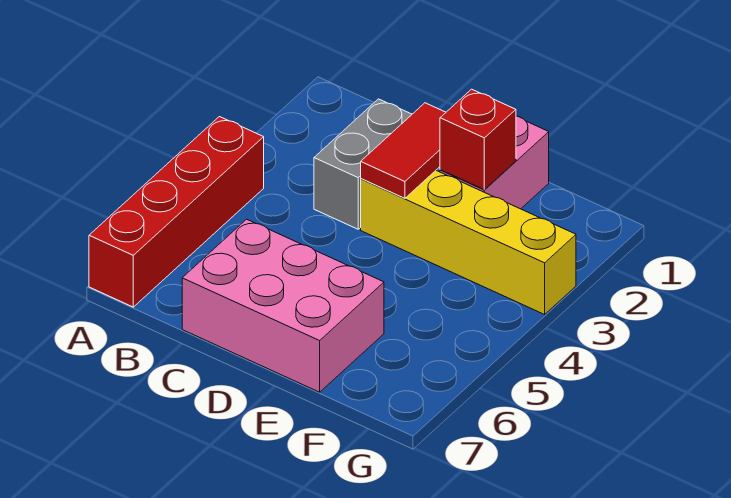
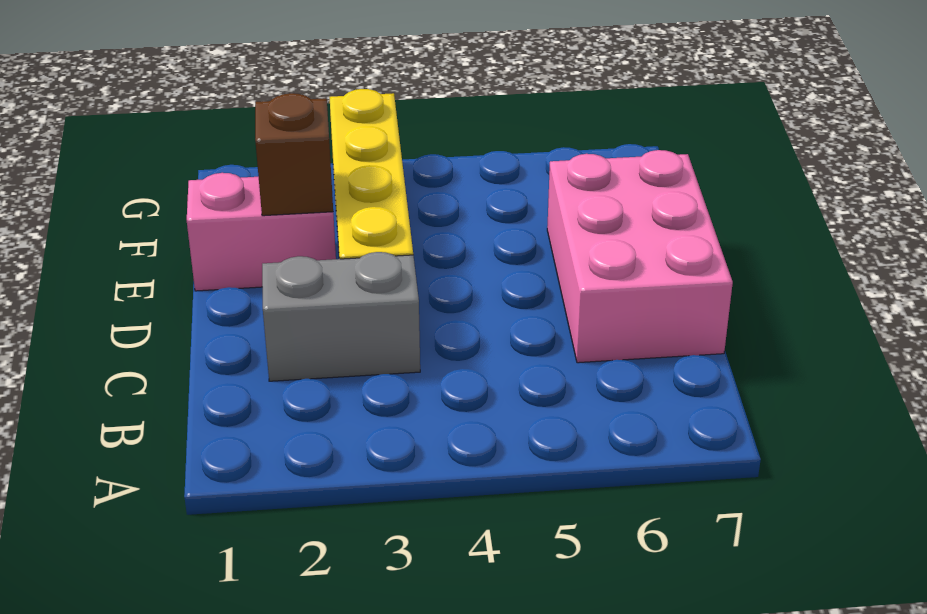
red brick A4:A7 level 1 -> none
red tile D2:D3 level 2 -> none
red brick E2 level 2 -> brown brick E2 level 2

